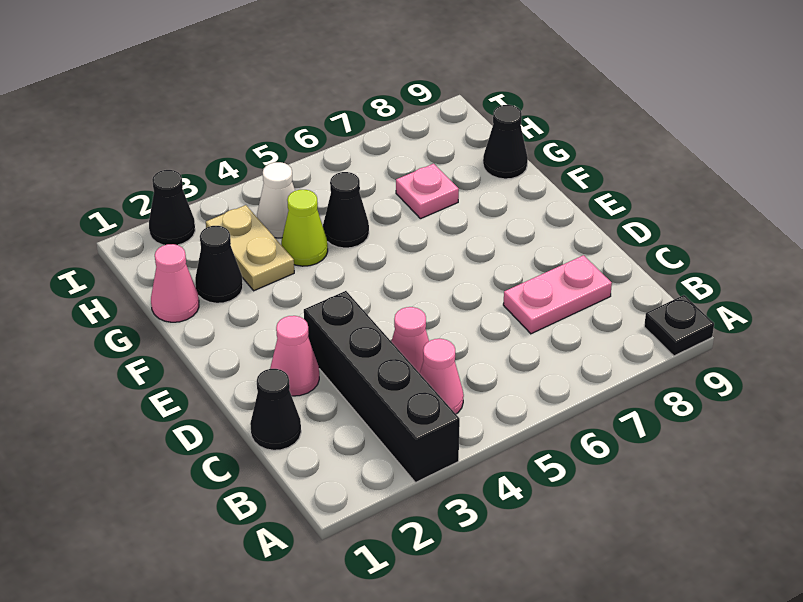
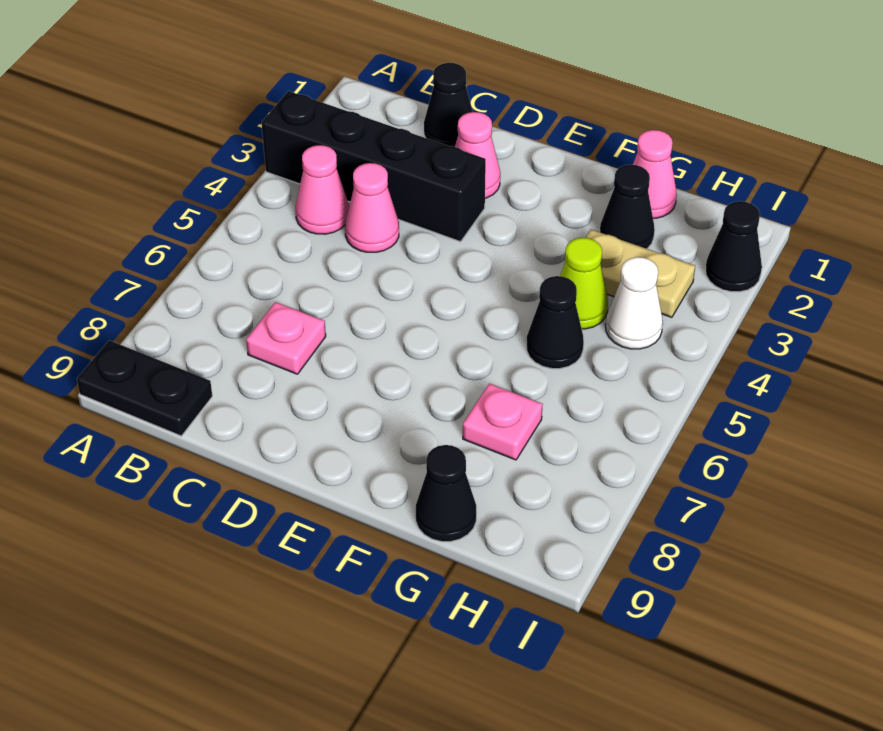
black plate A9 level 1 -> black plate A9:B9 level 1
pink plate C7:C8 level 1 -> pink plate C7 level 1

